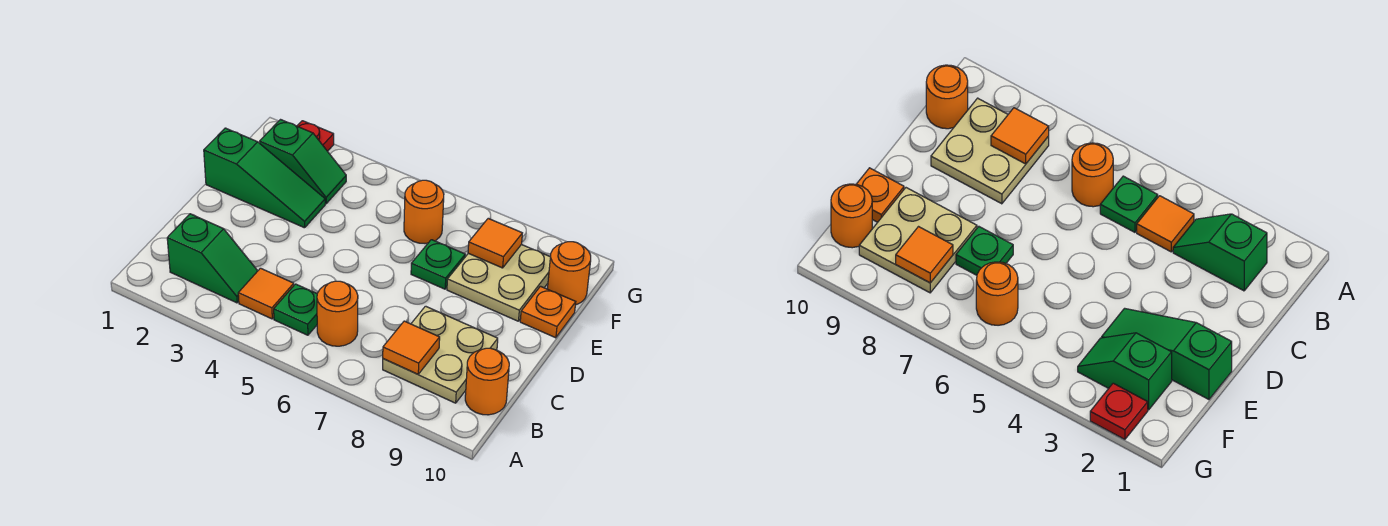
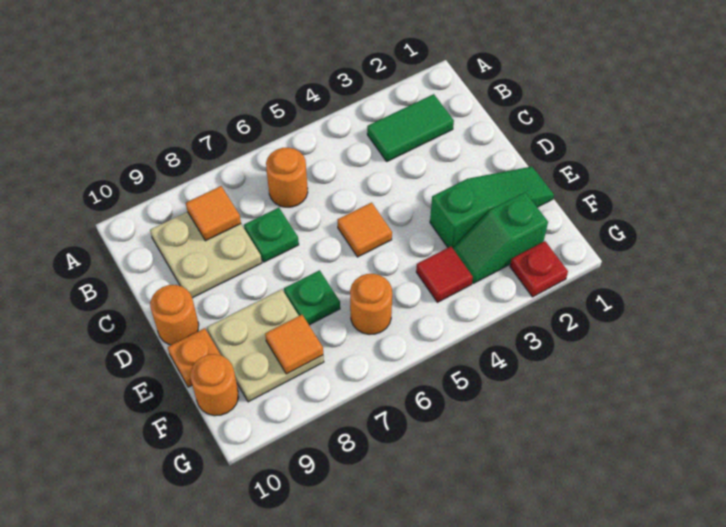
green slope B2:B3 level 1 top 2 -> green tile B2:B3 level 1
orange tile B4 level 1 -> orange tile D5 level 1
green plate B5 level 1 -> green plate C7 level 1
orange round brick B10 level 1 -> orange round brick D10 level 1
green slope E1:E3 level 1 top 1 -> green slope E1:E3 level 1 top 3
none -> red tile F4 level 1

